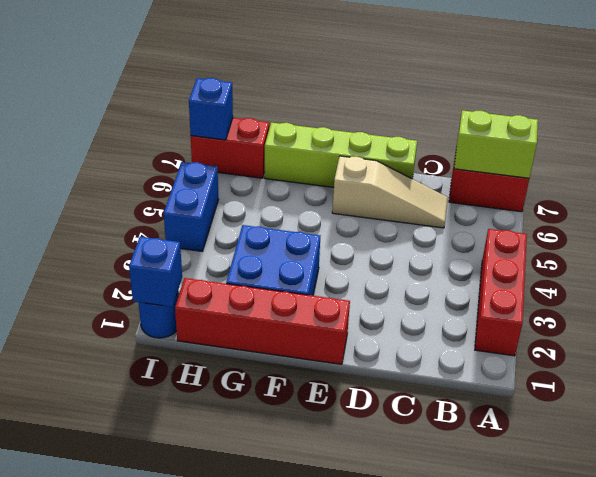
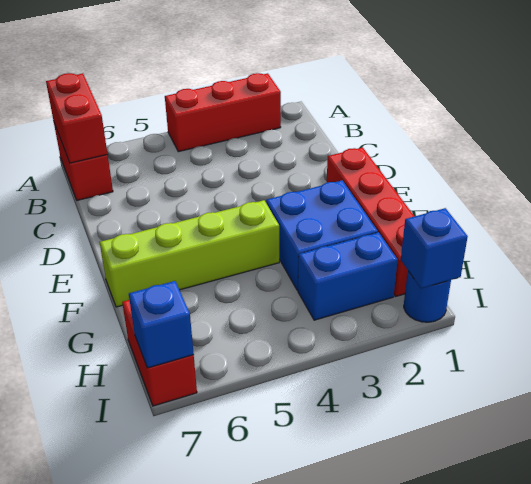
lime brick A7:B7 level 2 -> red brick A7:B7 level 2
tan slope C6:E6 level 1 top E -> none
lime brick D7:G7 level 1 -> lime brick F4:F7 level 1
blue brick I4:I5 level 1 -> blue brick H2:H3 level 1

